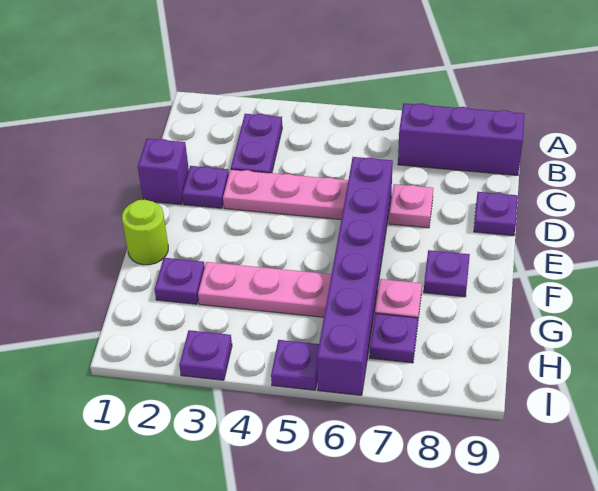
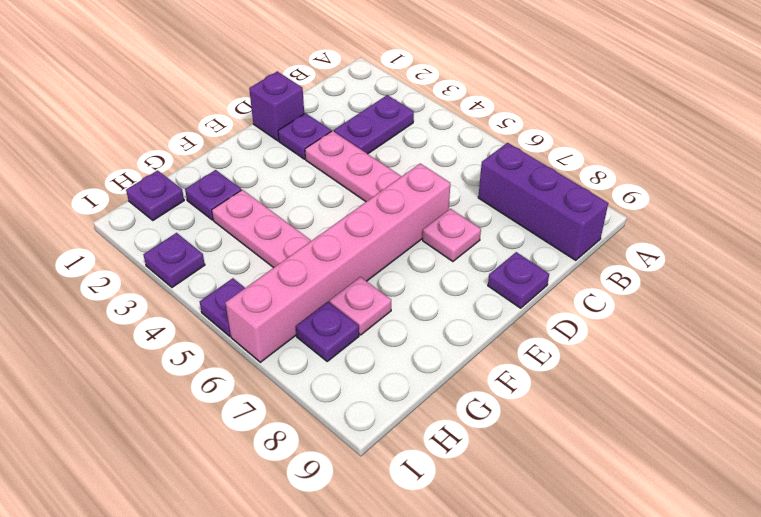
purple brick D6:I6 level 1 -> pink brick D6:I6 level 1
lime round brick F1 level 1 -> none
purple plate F8 level 1 -> purple plate H1 level 1

